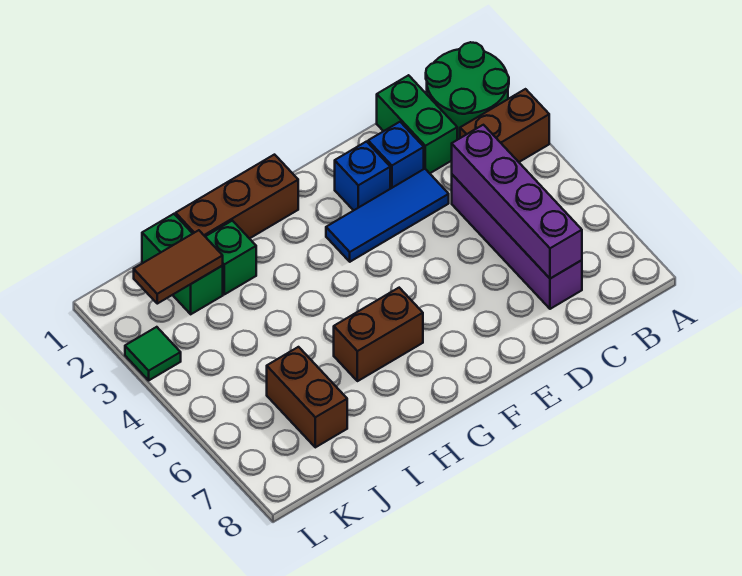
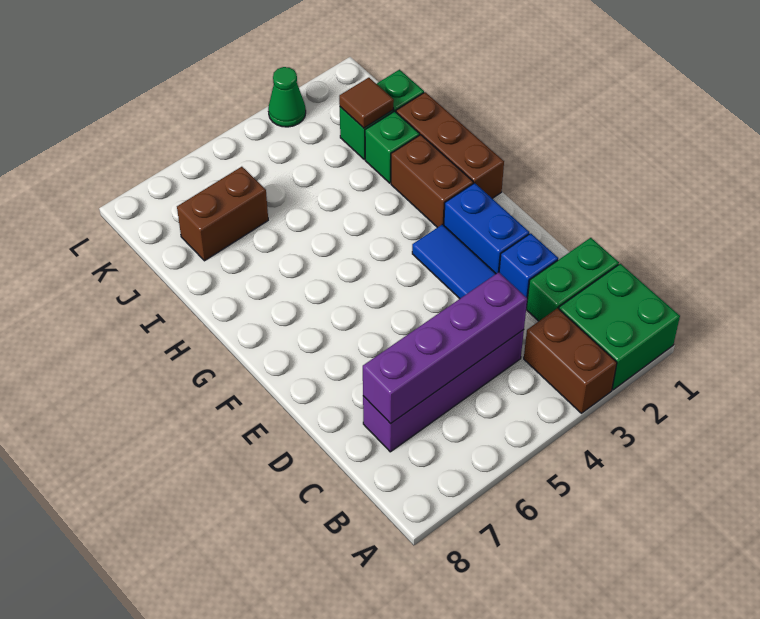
green round brick A1:B2 level 1 -> green brick A1:B2 level 1
blue brick E2 level 1 -> blue brick E2:F2 level 1
brown brick G6:H6 level 1 -> brown brick G2:H2 level 1
brown tile J2:K2 level 2 -> brown tile J2 level 2
green tile L3 level 1 -> green cone L3 level 1

